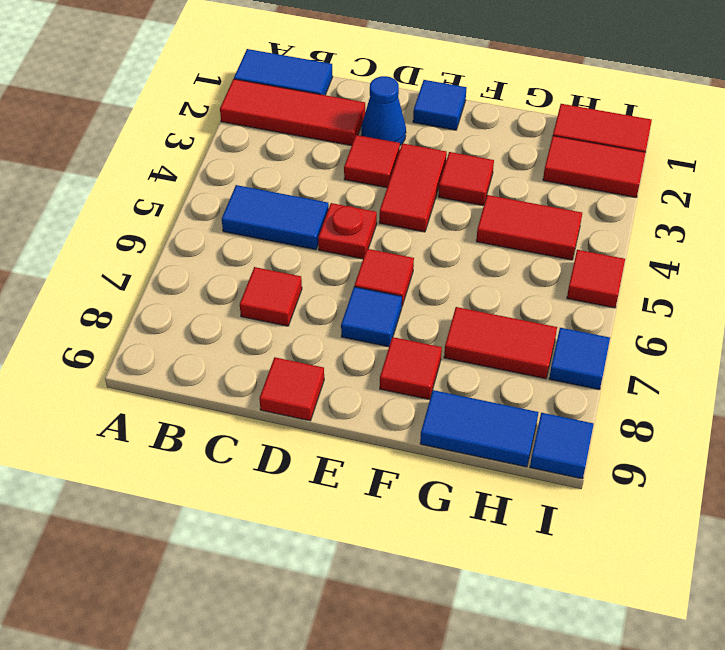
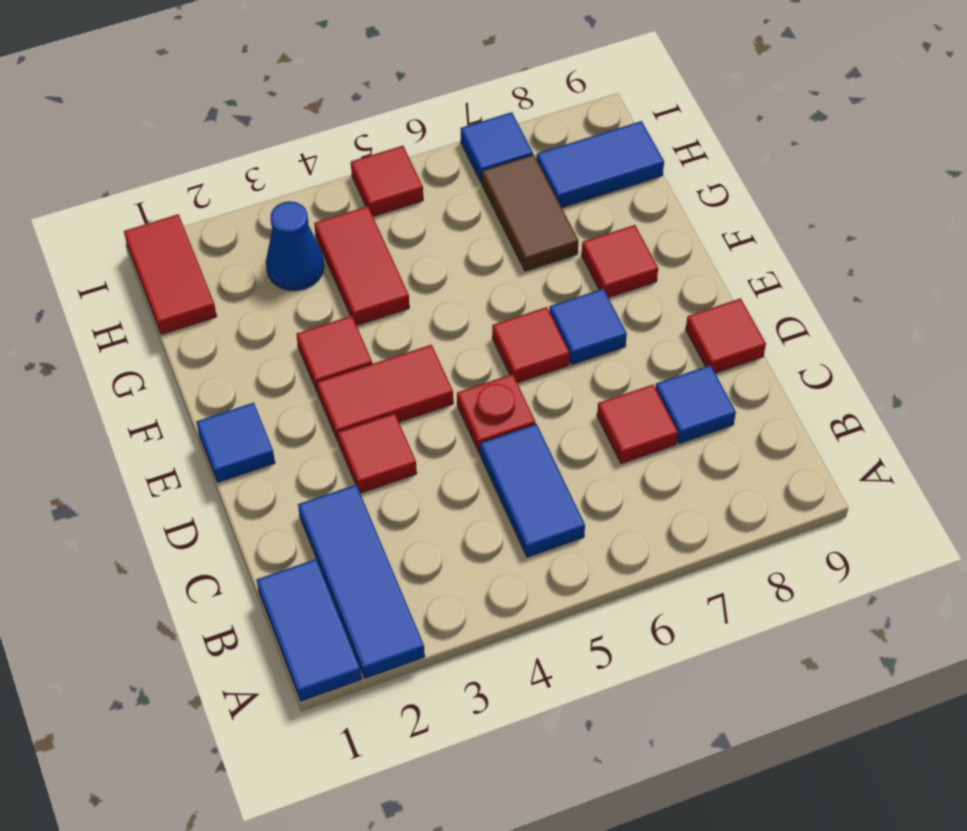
red tile A2:C2 level 1 -> blue tile A2:C2 level 1
blue cone D2 level 1 -> blue cone H3 level 1
red tile G7:H7 level 1 -> brown tile G7:H7 level 1
blue tile G9:H9 level 1 -> blue tile H8:H9 level 1
red tile H2:I2 level 1 -> none
blue tile I9 level 1 -> blue tile C8 level 1

